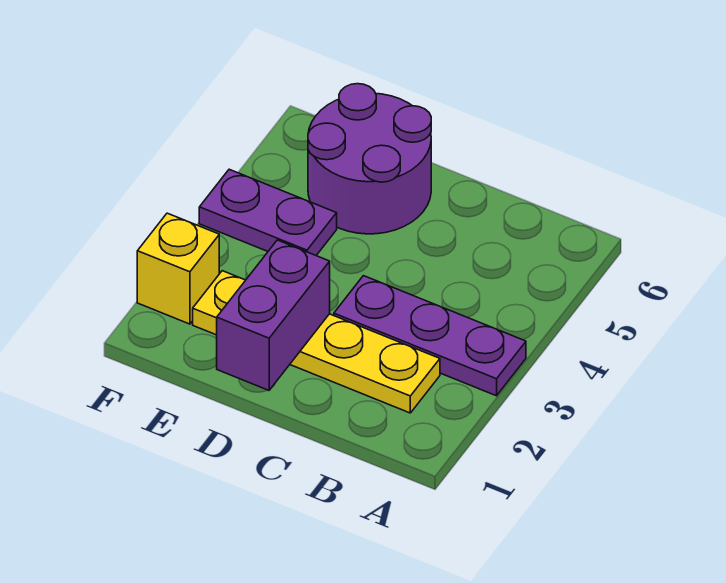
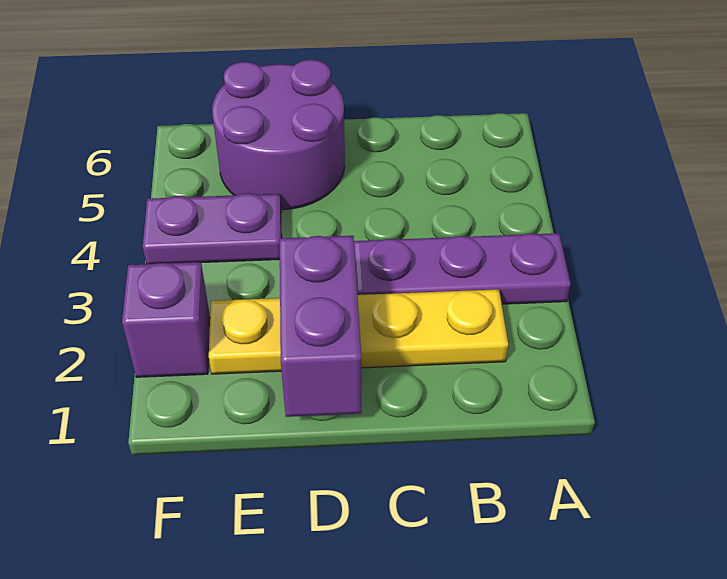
yellow brick F2 level 1 -> purple brick F2 level 1

